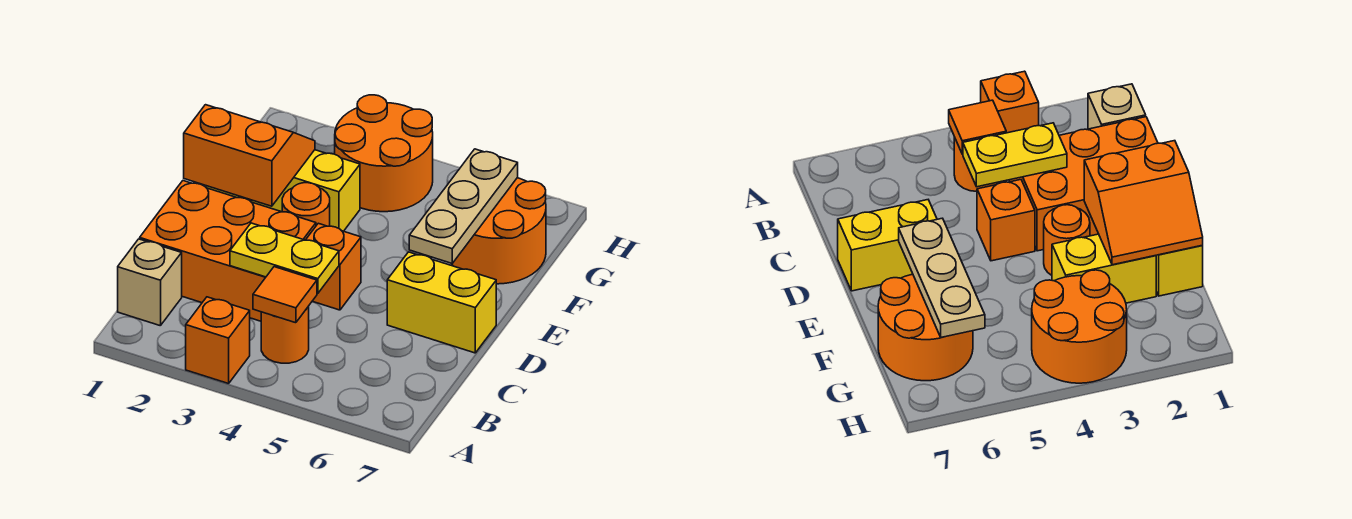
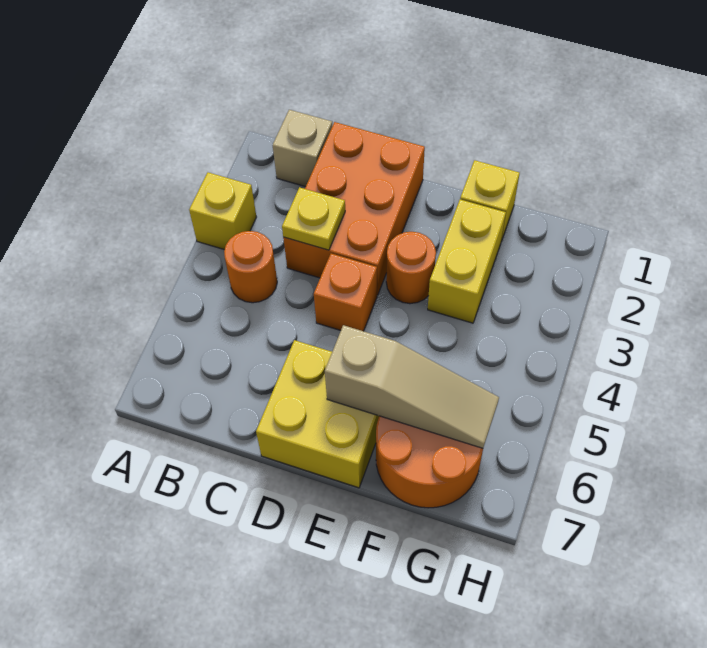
orange brick A3 level 1 -> yellow brick A3 level 1
orange tile B4 level 2 -> none
yellow plate C3:C4 level 2 -> yellow plate C3 level 2
yellow brick D6:D7 level 1 -> yellow brick D6:E7 level 1
orange slope E1:F2 level 2 top E -> none
tan plate E6:G6 level 2 -> tan slope E6:G6 level 2 top E
orange round brick G3:H4 level 1 -> none

